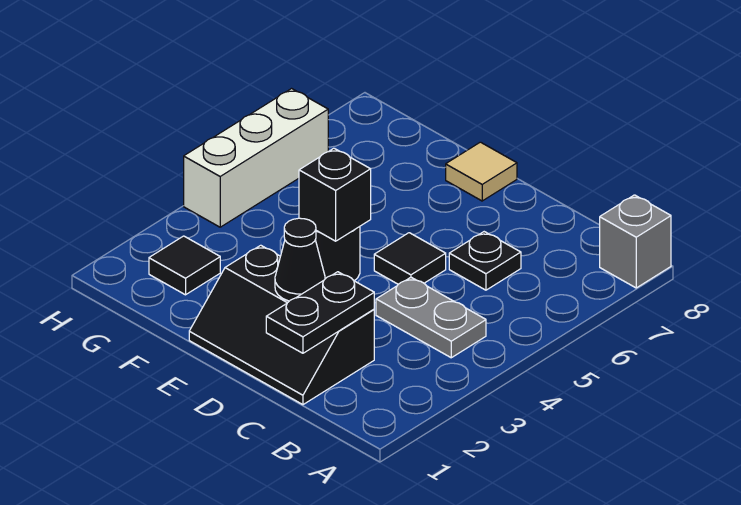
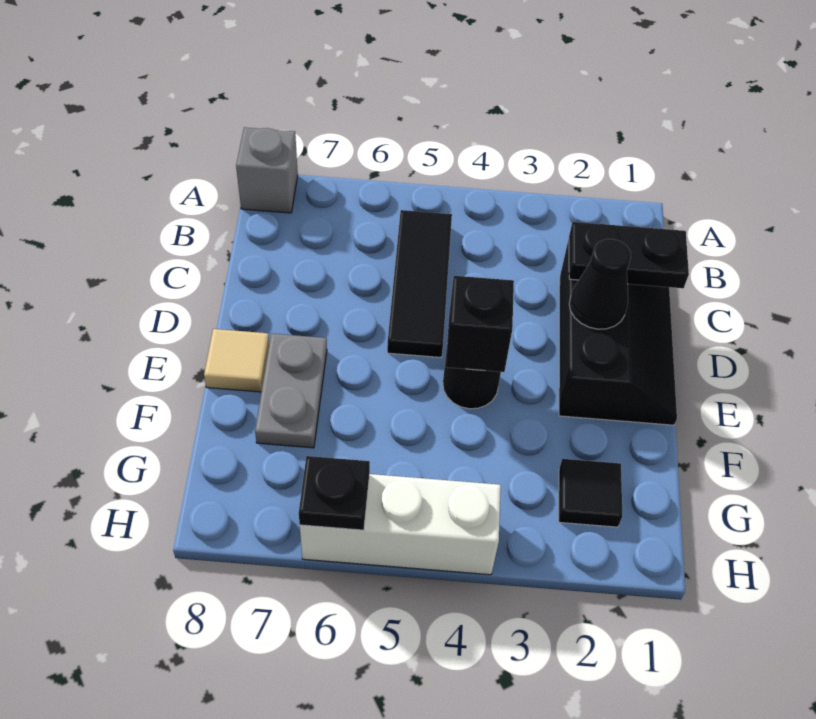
grey plate B4:C4 level 1 -> grey plate E7:F7 level 1
black plate C6 level 1 -> black plate H6 level 2
black tile D5 level 1 -> black tile B5:D5 level 1

